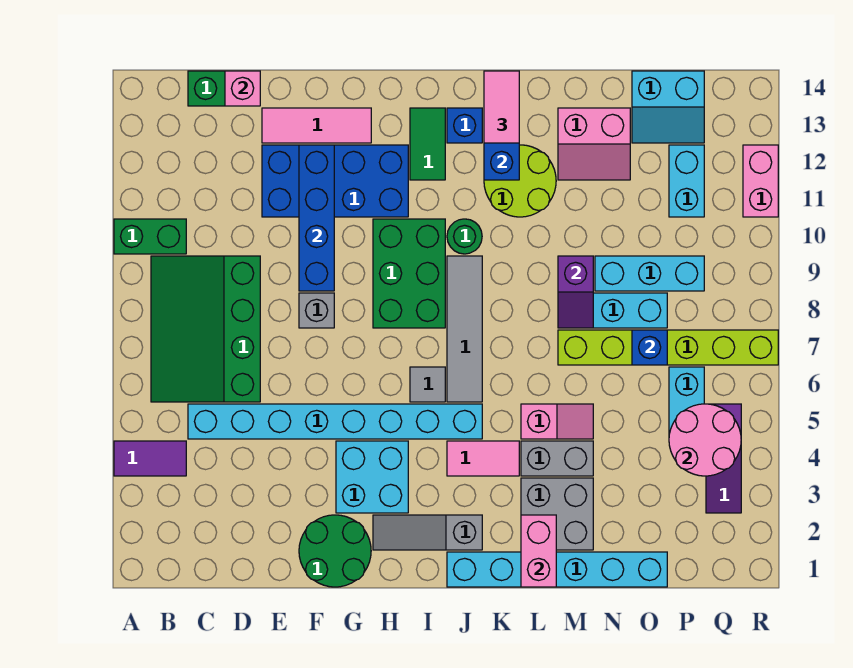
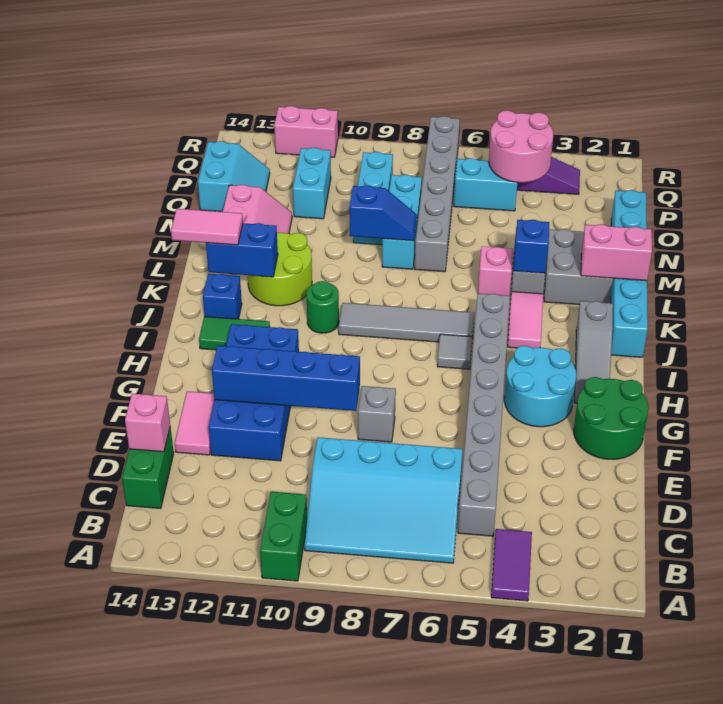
green slope B6:D9 level 1 top D -> cyan slope B6:D9 level 1 top D
cyan brick C5:J5 level 1 -> grey brick C5:J5 level 1
pink tile E13:G13 level 1 -> pink tile E13:F13 level 1
cyan brick G3:H4 level 1 -> cyan round brick G3:H4 level 1
green brick H8:I10 level 1 -> none
lime brick M7:R7 level 1 -> grey brick M7:R7 level 1
purple slope M8:M9 level 2 top 9 -> blue slope M8:M9 level 2 top 9
blue brick O7 level 2 -> blue brick L4 level 2
cyan brick P11:P12 level 1 -> cyan brick O11:P11 level 1

